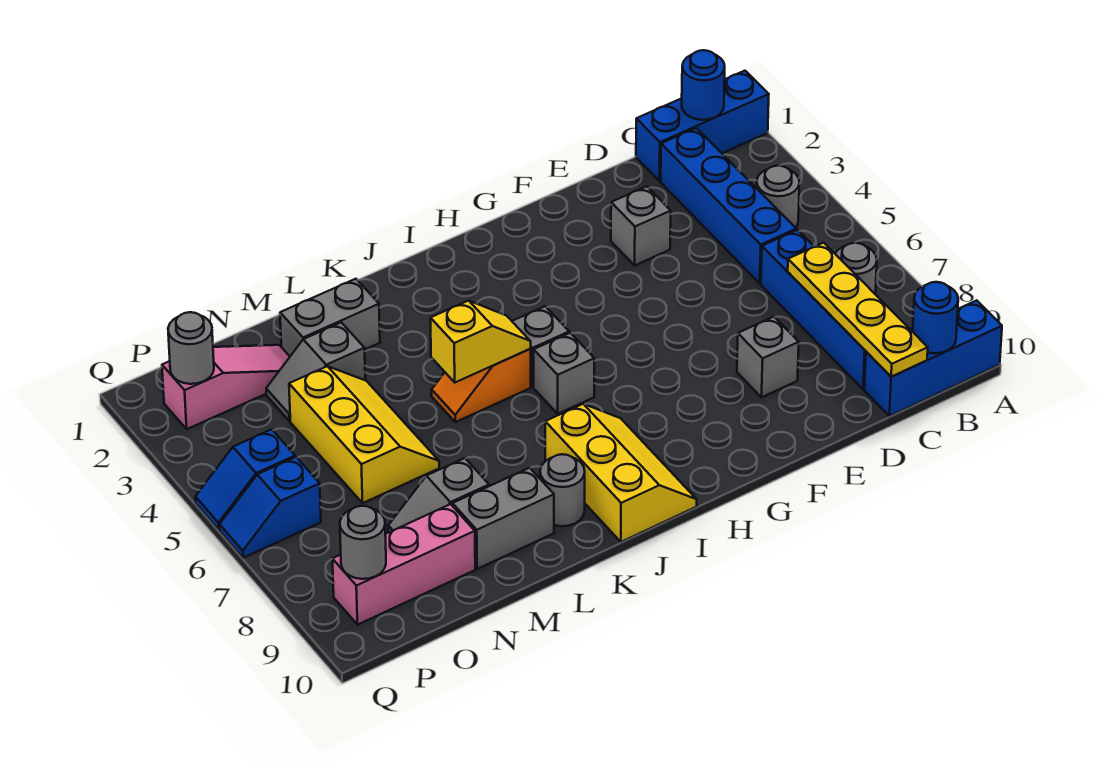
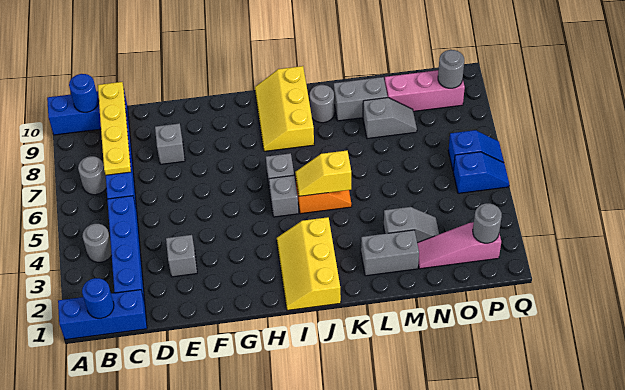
yellow slope M4:N6 level 1 top N -> yellow slope I1:J3 level 1 top J

